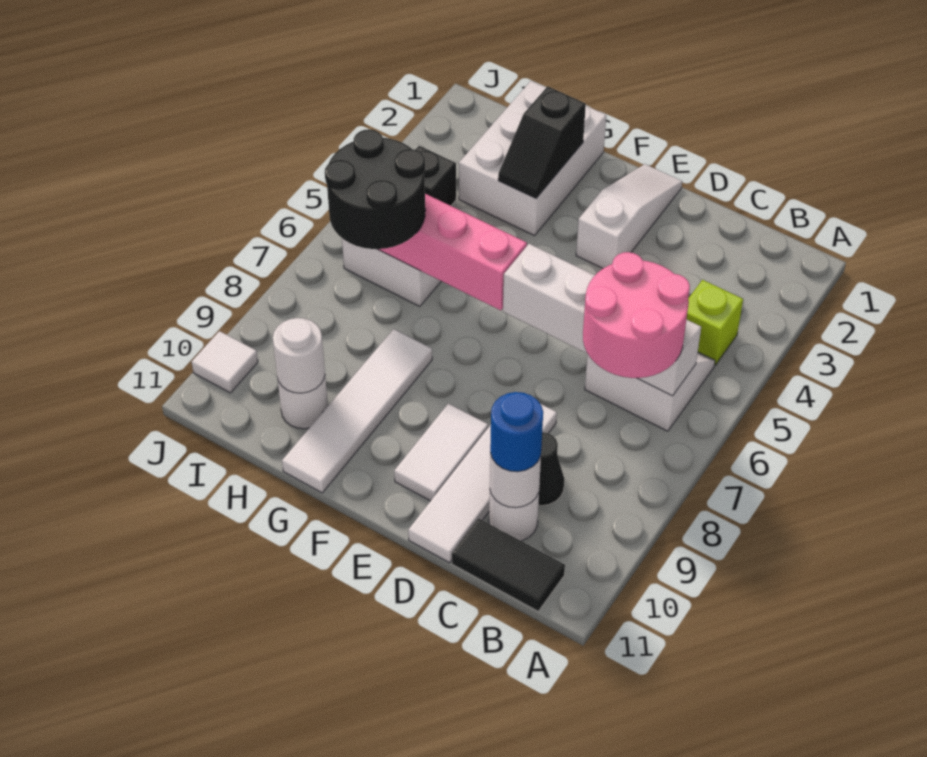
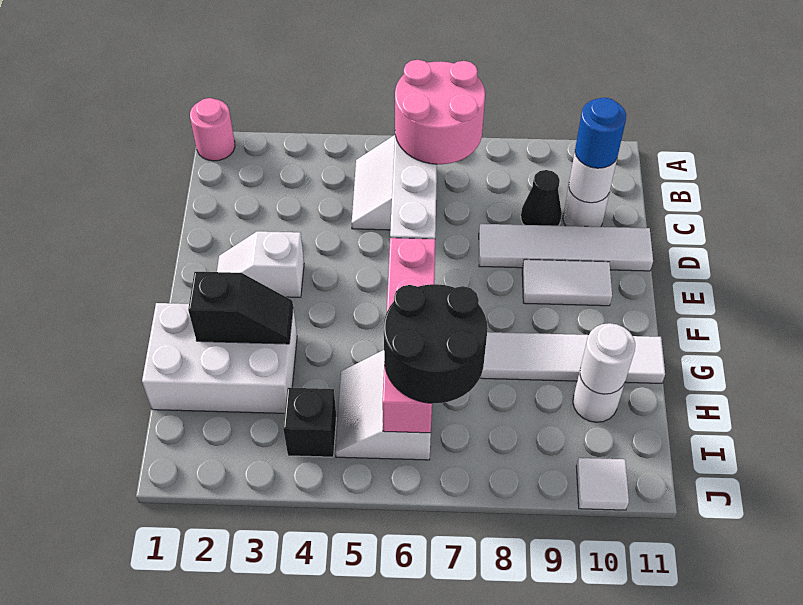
none -> pink round brick A1 level 1
lime brick B4 level 1 -> none
black tile B11:C11 level 1 -> none
white slope E1:E3 level 1 top 3 -> white slope E2:E3 level 1 top 3

